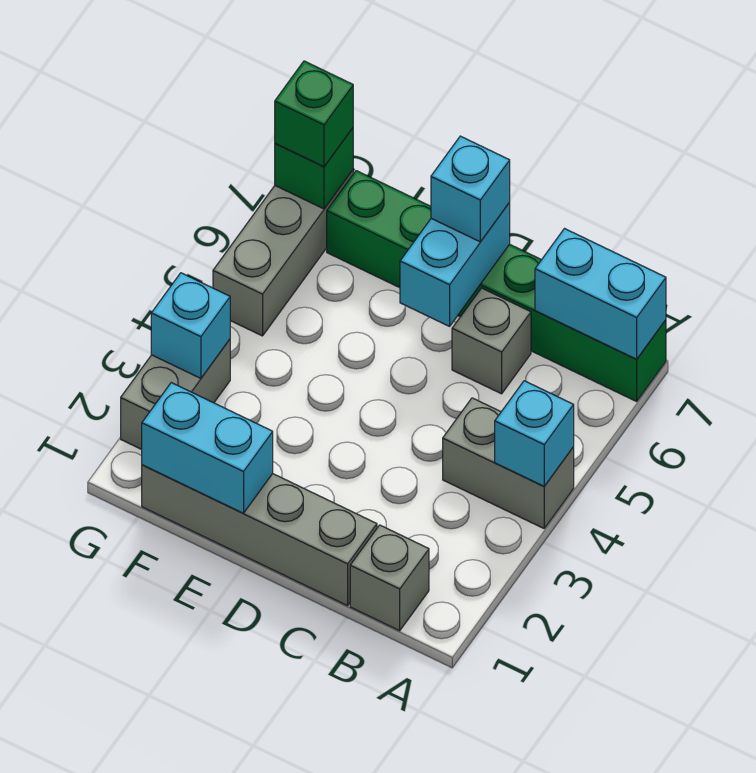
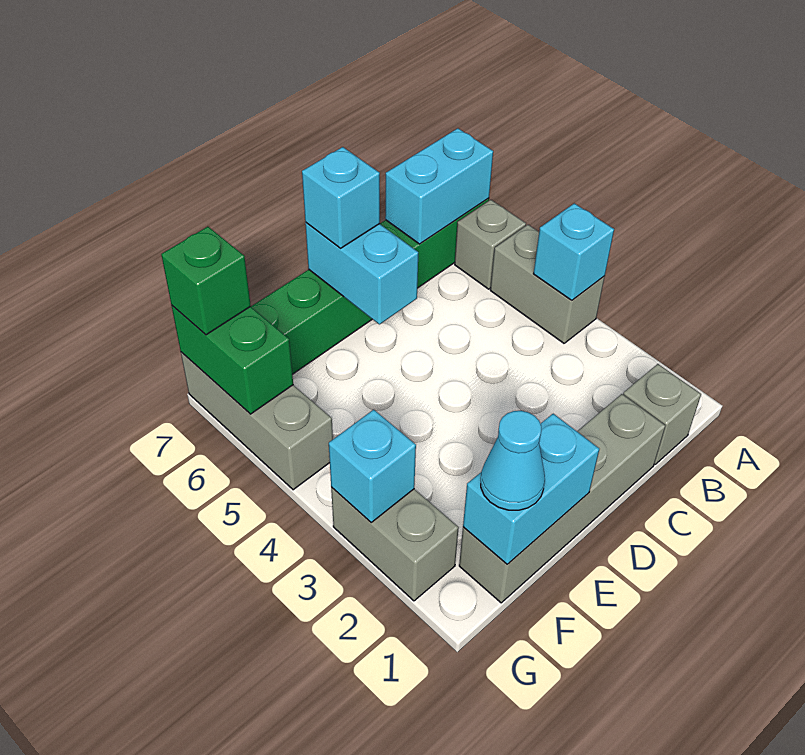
grey brick A4:B4 level 1 -> grey brick A4:A5 level 1
grey brick C6 level 1 -> grey brick A6 level 1
none -> cyan cone F1 level 3
green brick G7 level 2 -> green brick G6:G7 level 2

